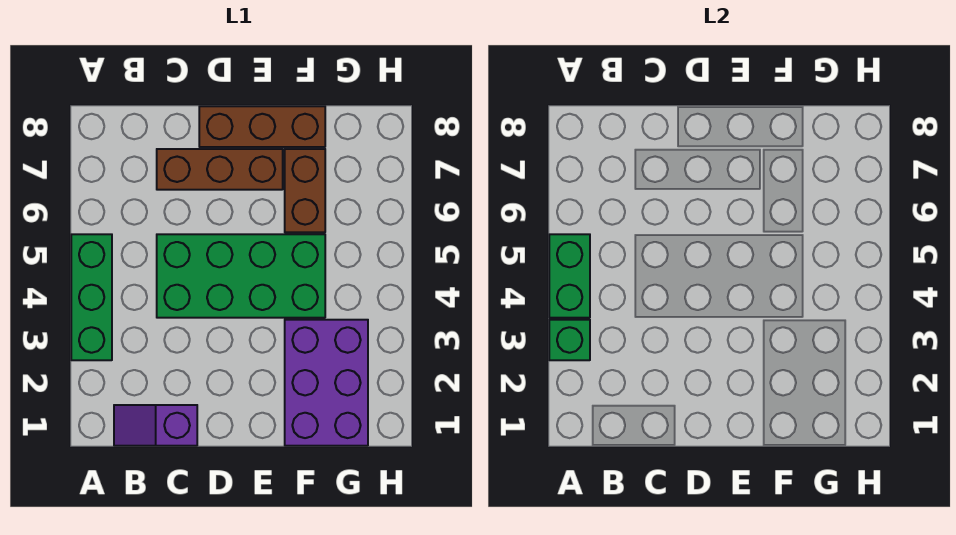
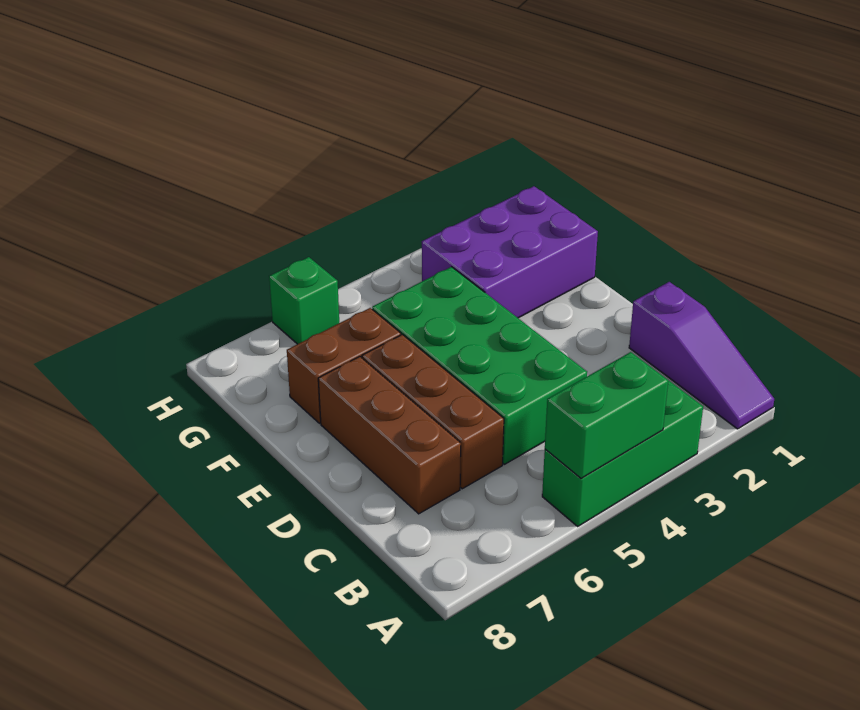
green brick A3 level 2 -> green brick H6 level 1
purple slope B1:C1 level 1 top C -> purple slope A1:C1 level 1 top C
brown brick D8:F8 level 1 -> brown brick C6:E6 level 1

